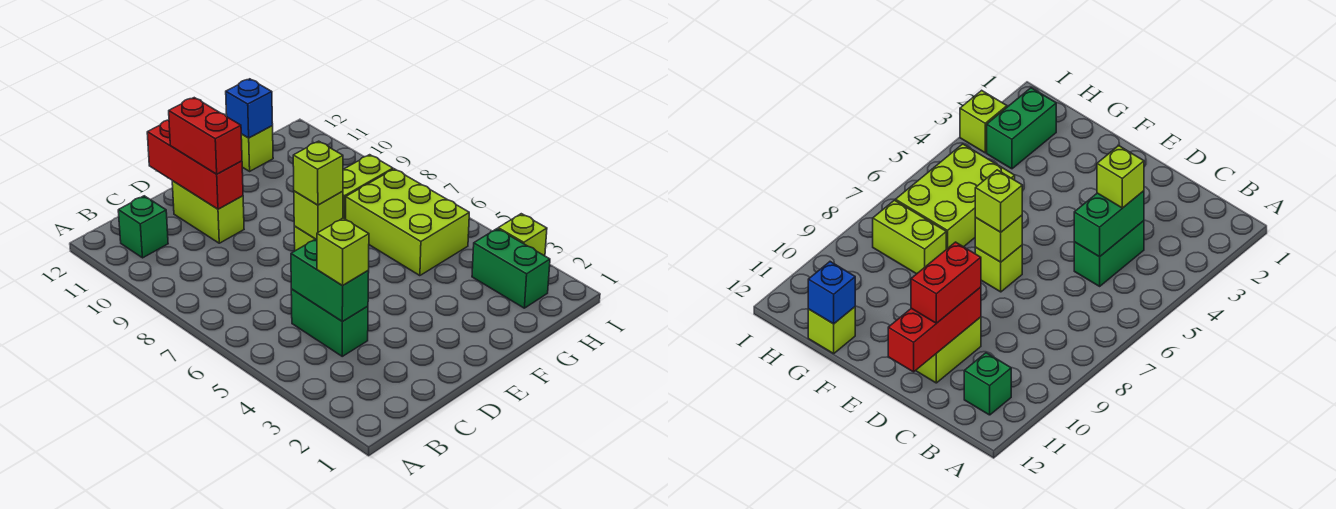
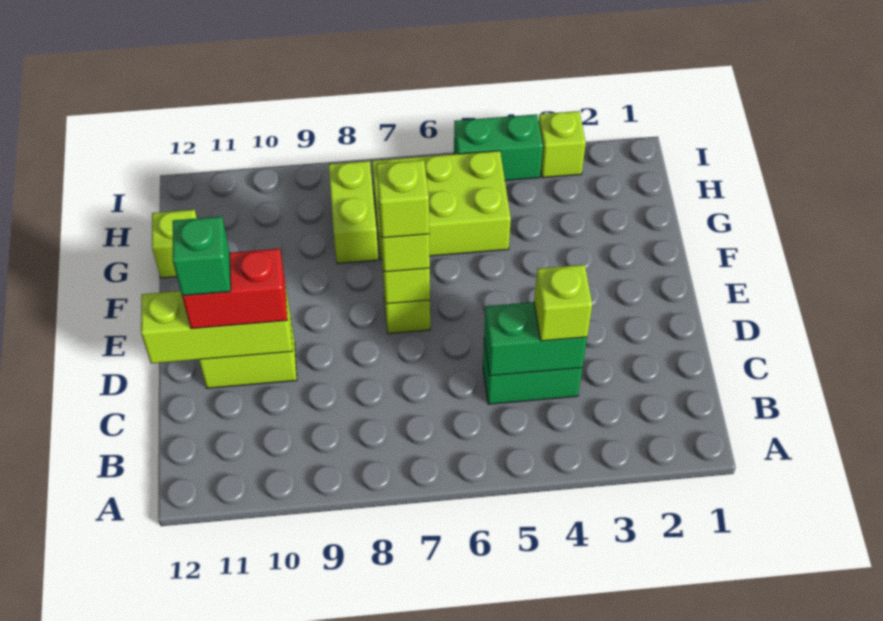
green brick B11 level 1 -> green brick D11 level 4
red brick D10:D12 level 2 -> lime brick D10:D12 level 2
none -> lime brick E7 level 4
blue brick G12 level 2 -> none
green brick H2:H3 level 1 -> green brick I4:I5 level 1

